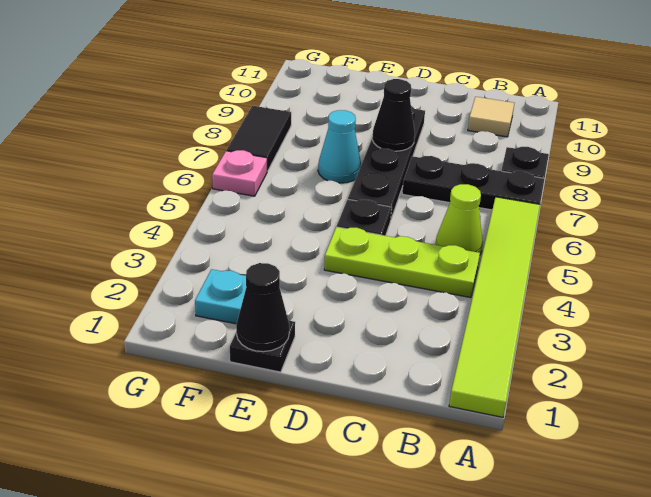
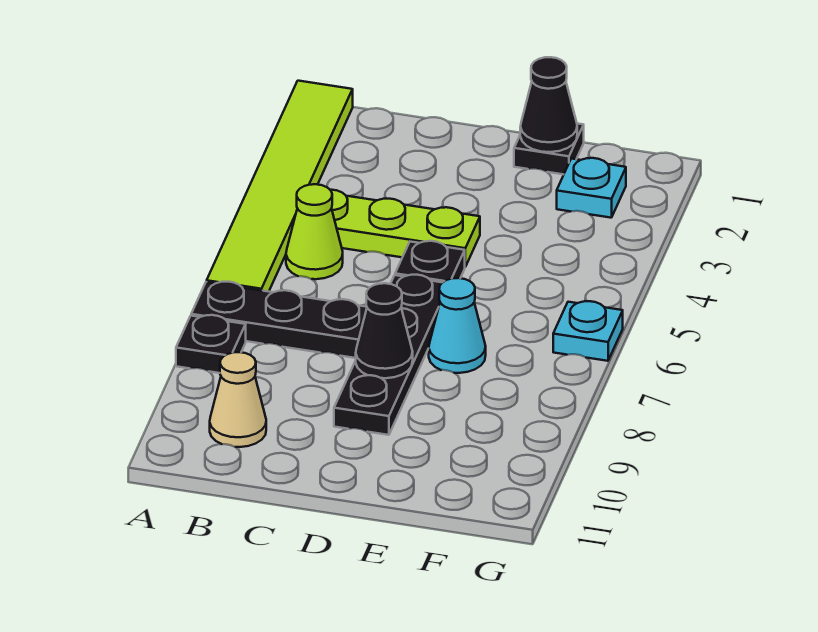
tan tile B10 level 1 -> tan cone B10 level 1
pink plate G6 level 1 -> cyan plate G6 level 1
black tile G7:G8 level 1 -> none

